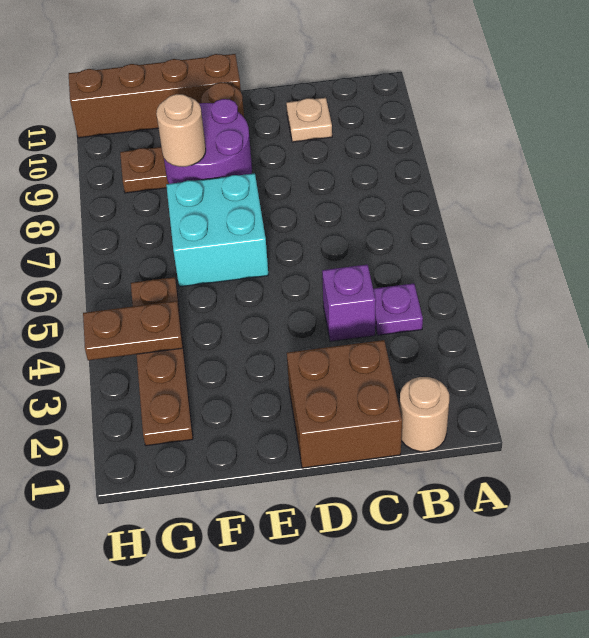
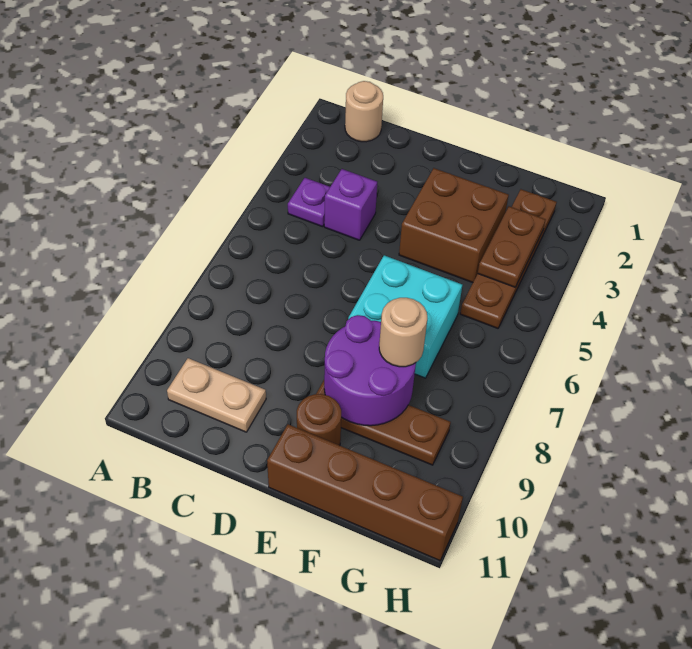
brown brick C1:D2 level 1 -> brown brick E3:F4 level 1
tan plate C10 level 1 -> tan plate B10:C10 level 1
brown plate G4:H4 level 2 -> brown plate G3:G4 level 2

